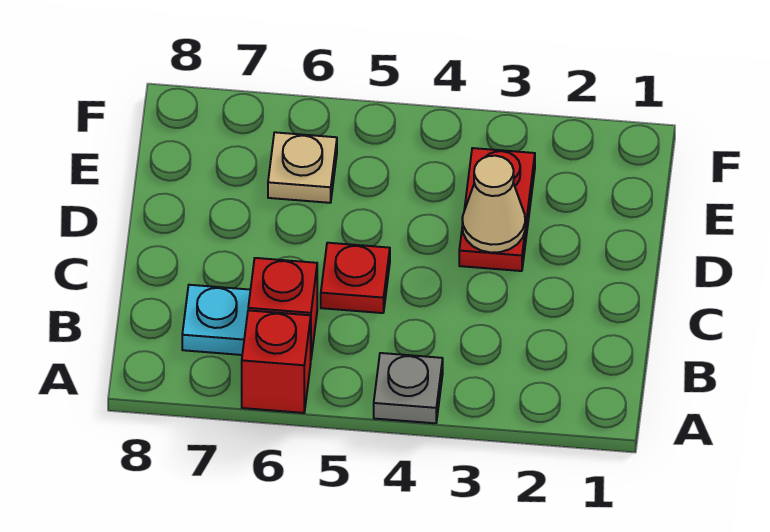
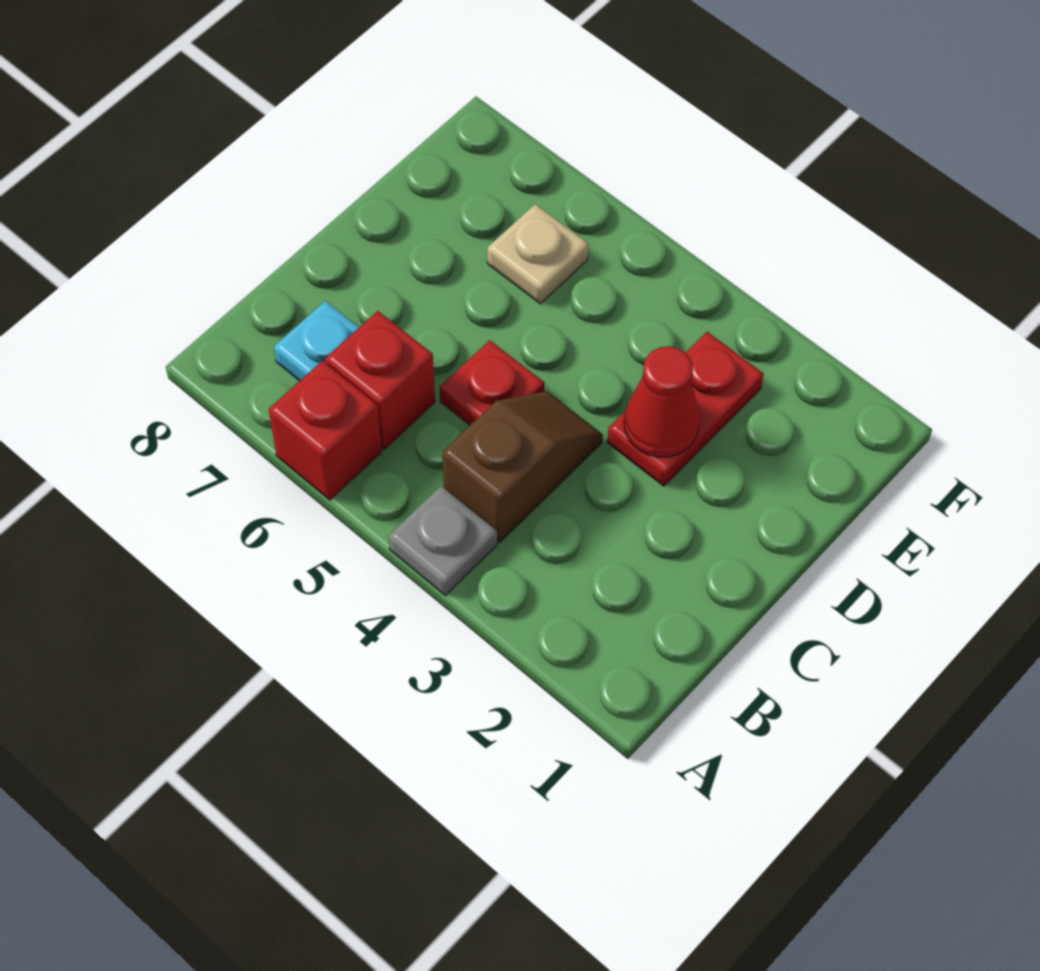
none -> brown slope B4:C4 level 1 top B
tan cone D3 level 2 -> red cone D3 level 2

